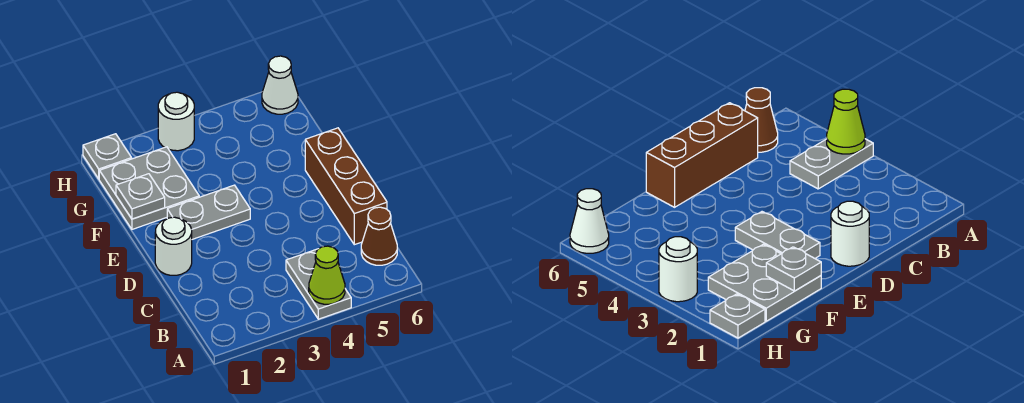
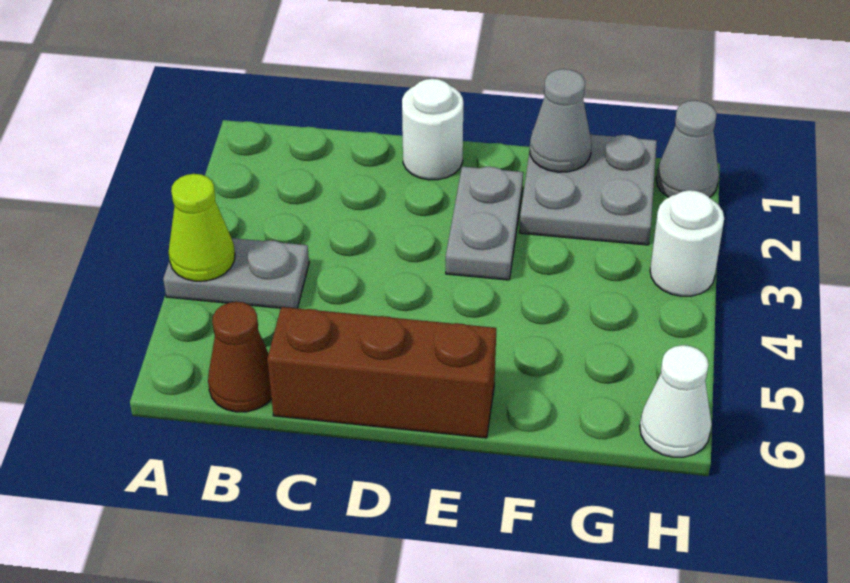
grey plate F1 level 2 -> grey cone F1 level 2
grey plate H1 level 1 -> grey cone H1 level 1

